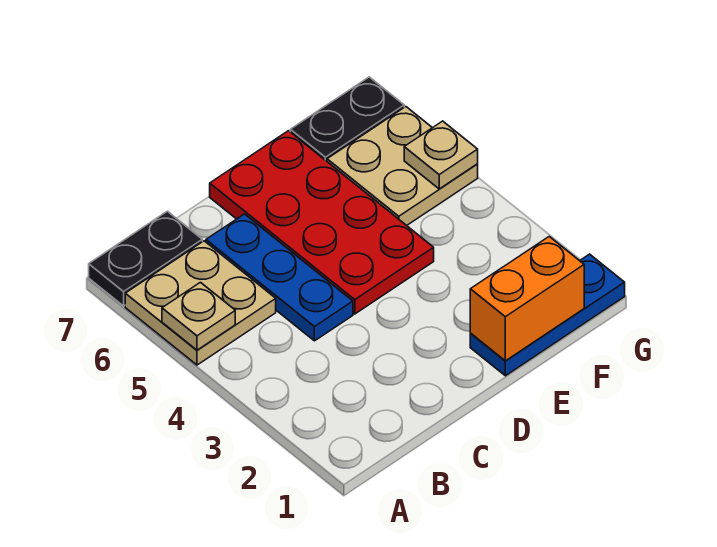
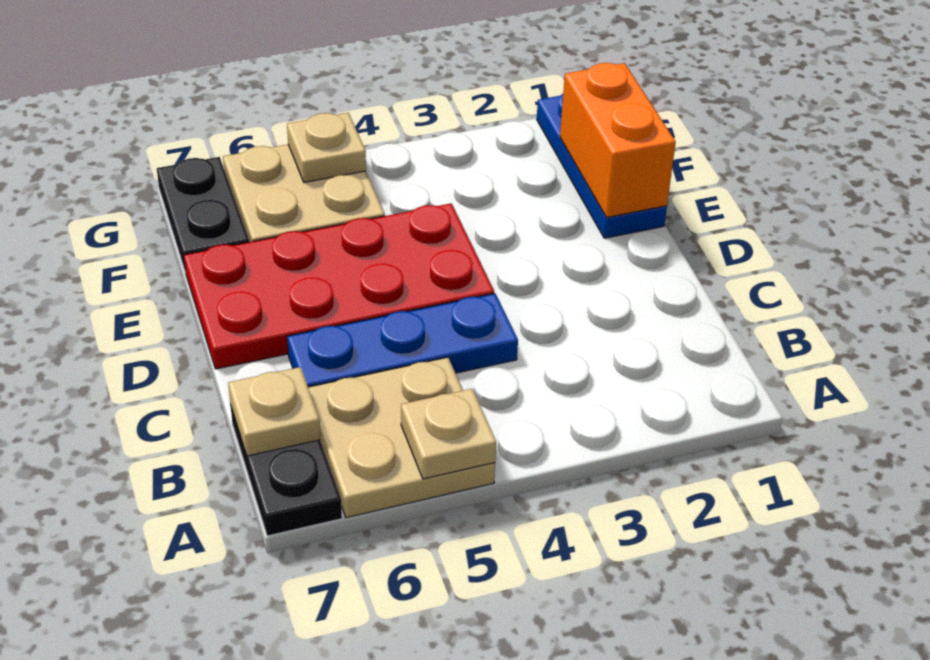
none -> tan plate B7 level 2

